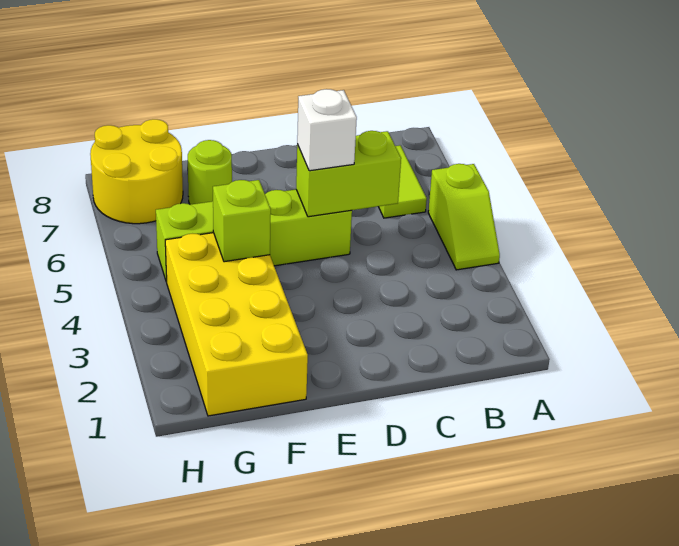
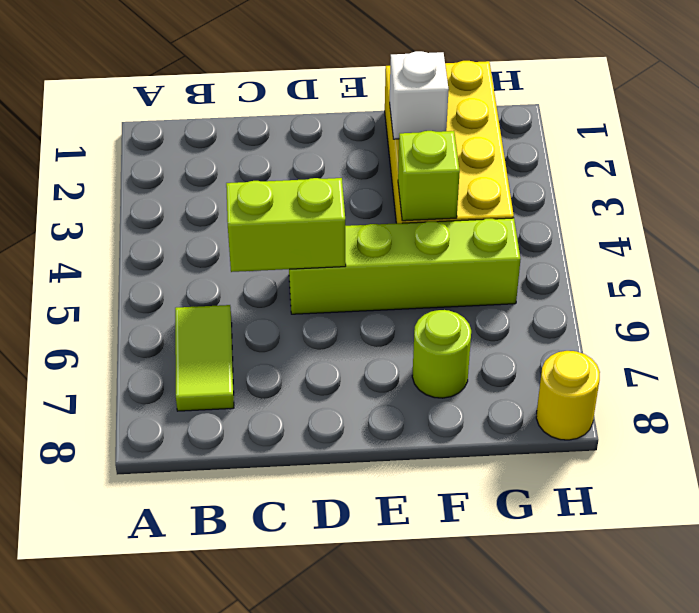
lime slope A4:A5 level 1 top 5 -> none
white brick D5 level 3 -> white brick F2 level 2
yellow round brick G7:H8 level 1 -> yellow round brick H8 level 1

